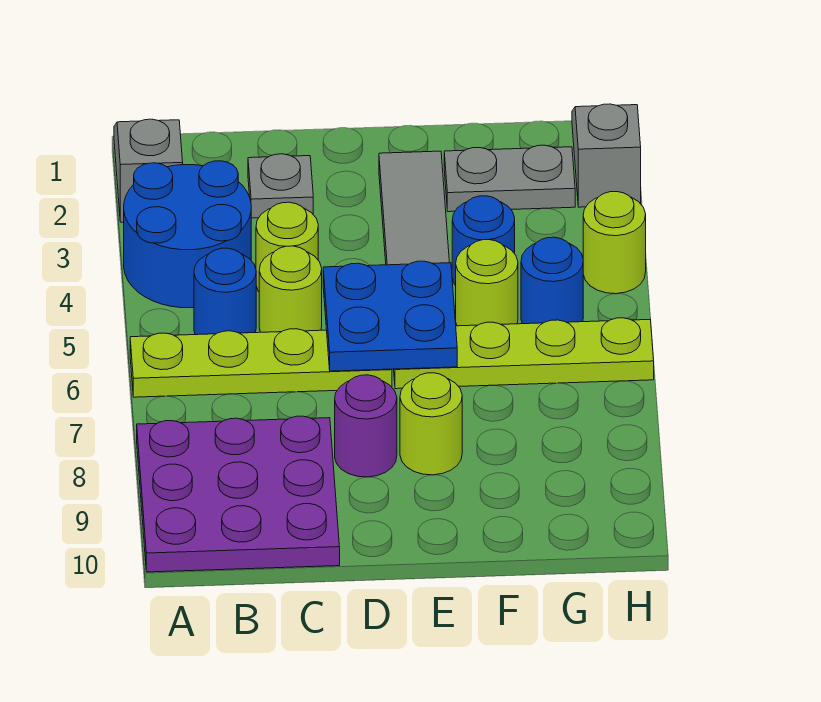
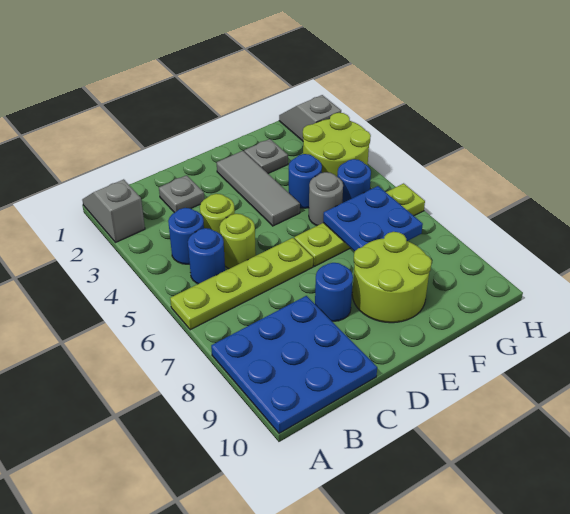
blue round brick A3:B4 level 1 -> blue round brick B4 level 1
purple plate A8:C10 level 1 -> blue plate A8:C10 level 1
blue plate D5:E6 level 2 -> blue plate F6:G7 level 2
purple round brick D8 level 1 -> blue round brick D8 level 1
lime round brick E8 level 1 -> lime round brick E8:F9 level 1
grey plate F2:G2 level 1 -> grey plate F2 level 1
lime round brick F5 level 1 -> grey round brick F5 level 1
lime round brick H4 level 1 -> lime round brick G3:H4 level 1

